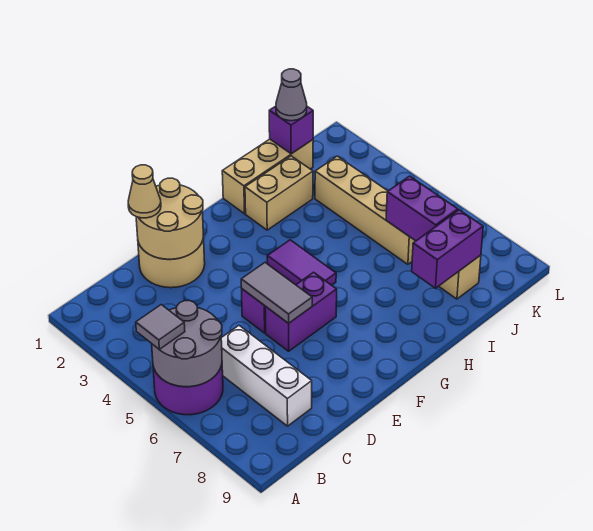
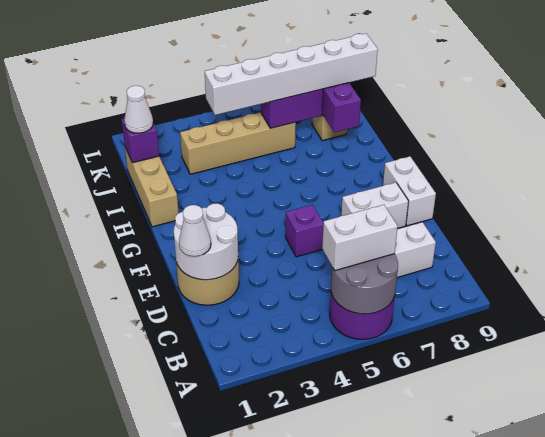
grey tile A5 level 3 -> none
none -> white brick B5:B6 level 3
tan round brick D1:E2 level 2 -> white round brick D1:E2 level 2
tan cone D1 level 3 -> white cone D1 level 3
grey tile E5:E6 level 2 -> none
purple brick E6:F6 level 1 -> none
none -> white brick E7:E8 level 1
none -> white brick E9:F9 level 1
purple tile G4:G5 level 1 -> none
tan brick H2:I2 level 1 -> none
grey cone J1 level 3 -> white cone J1 level 3
none -> white brick J4:J9 level 3

